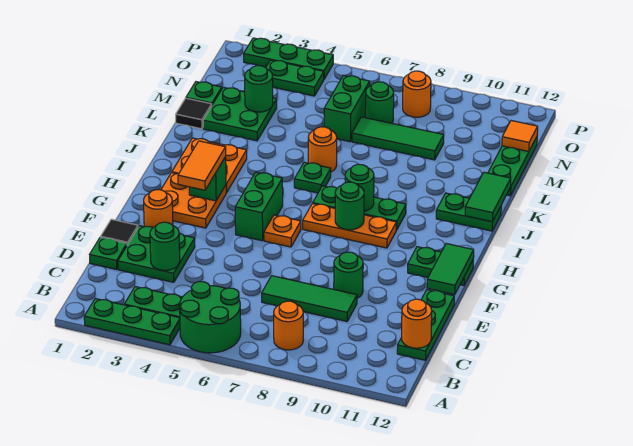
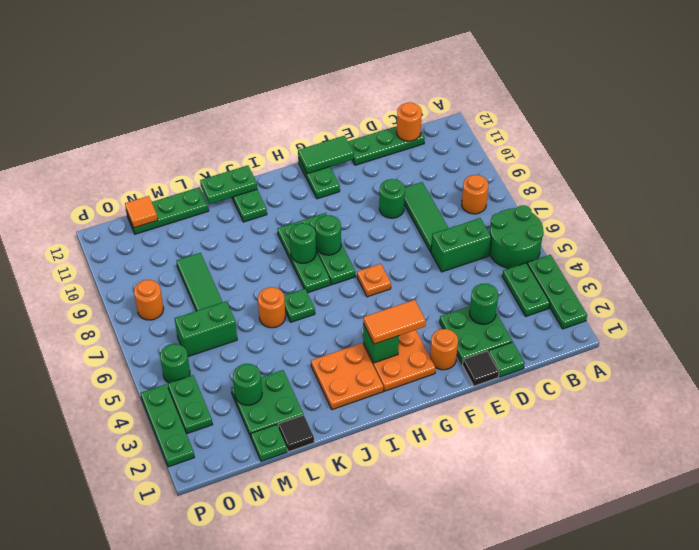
green brick G5:H5 level 1 -> green brick C6:D6 level 1
orange plate H7:H9 level 1 -> green plate H7:H9 level 1
green tile J12:K12 level 2 -> green plate J12:K12 level 2
green round brick N7 level 1 -> green round brick O5 level 1

